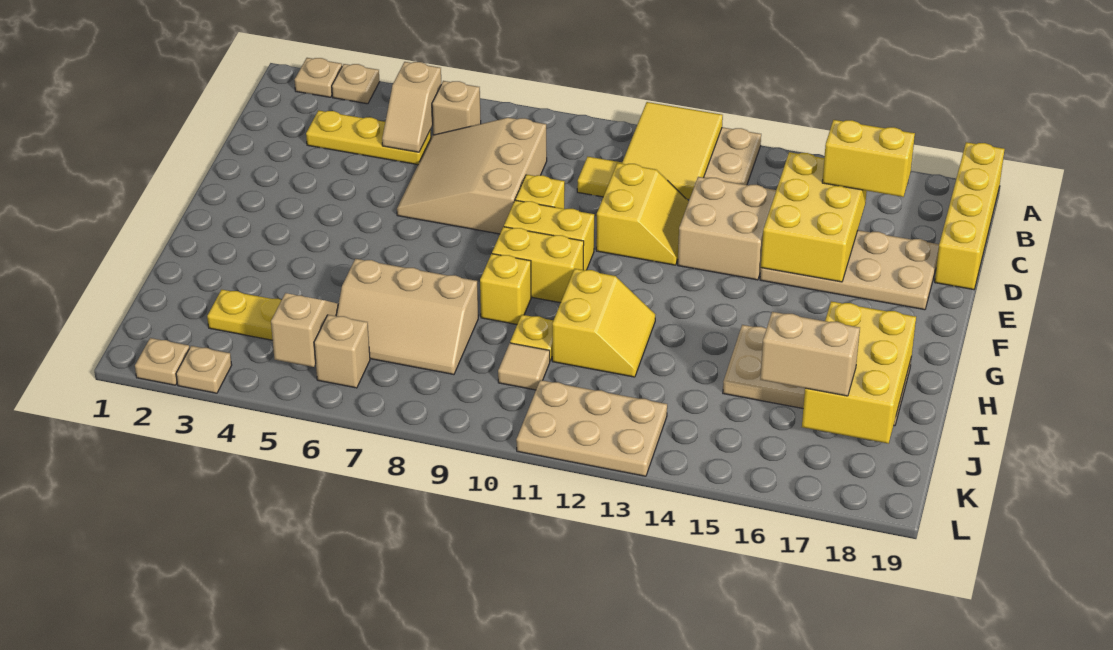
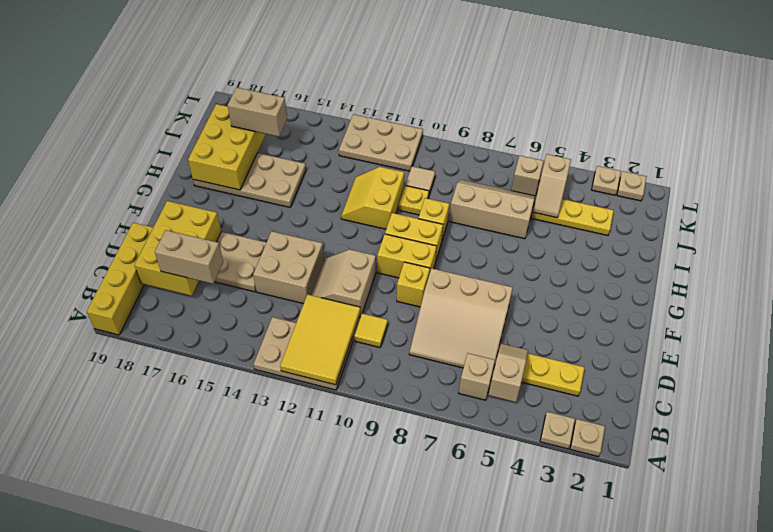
tan slope C6:E8 level 1 top 8 -> tan slope C6:E8 level 1 top E
yellow brick C15:E16 level 2 -> yellow brick C17:E18 level 2
yellow brick C16:C17 level 3 -> tan brick C16:C17 level 3
yellow slope D11:E12 level 1 top 11 -> tan slope D11:E12 level 1 top 11

